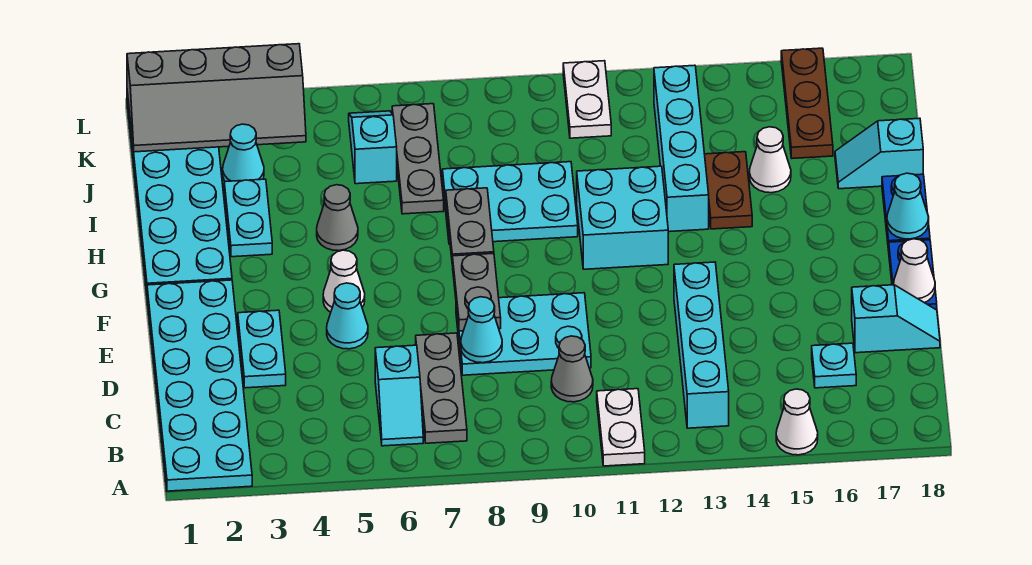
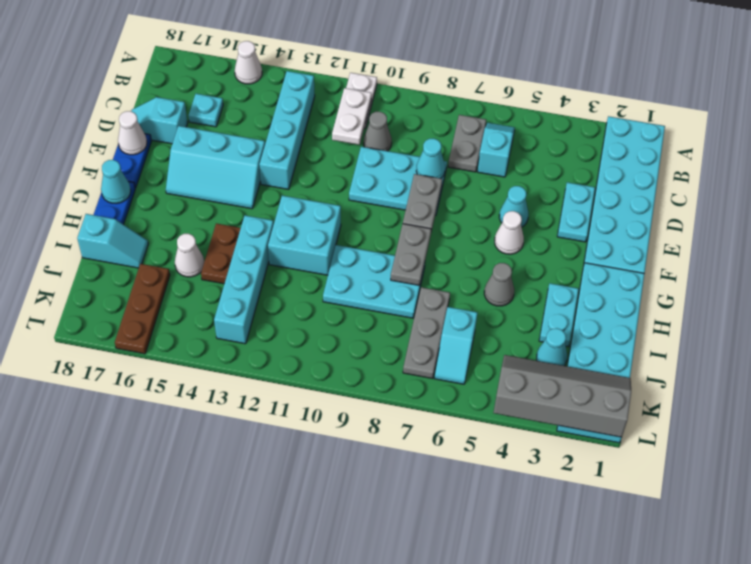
grey plate B7:D7 level 1 -> grey plate B7:C7 level 1
none -> cyan slope E14:F16 level 1 top E
white plate K11:L11 level 1 -> white plate B11:C11 level 2

